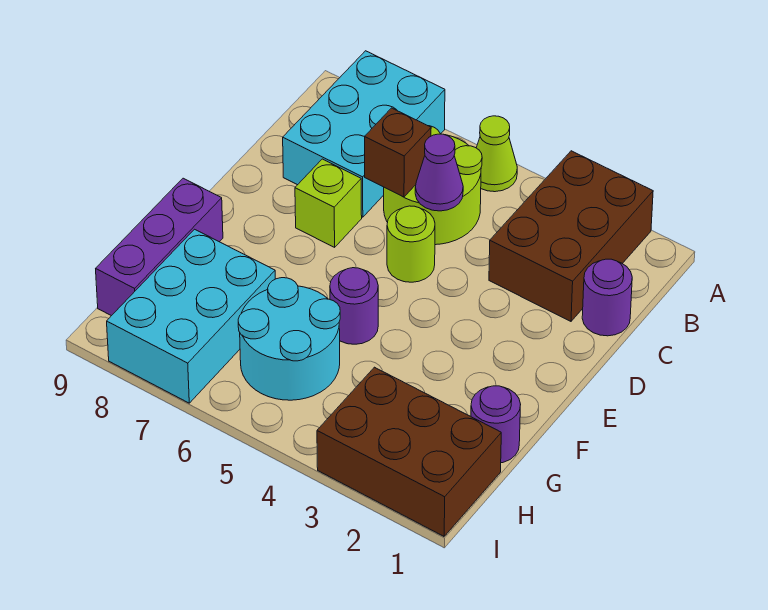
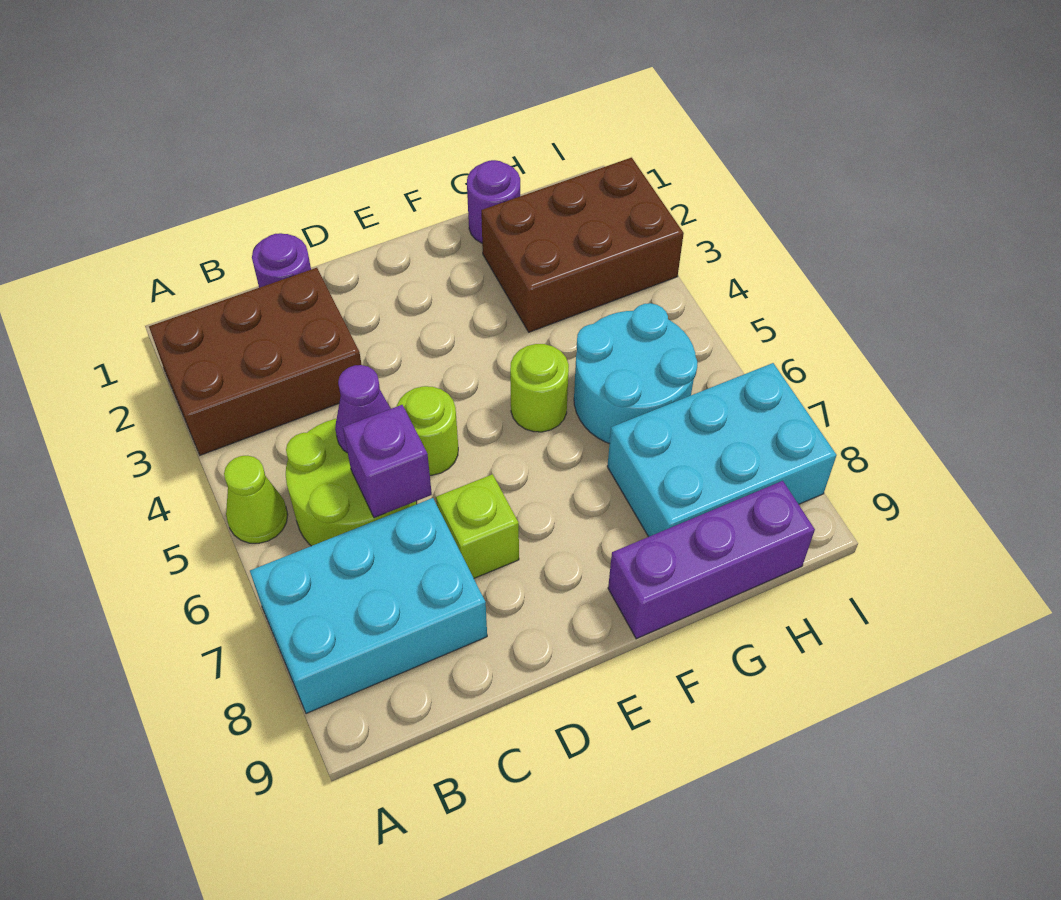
brown brick C6 level 2 -> purple brick C6 level 2
purple round brick F5 level 1 -> lime round brick F5 level 1
brown brick H1:I3 level 1 -> brown brick G2:I3 level 1

